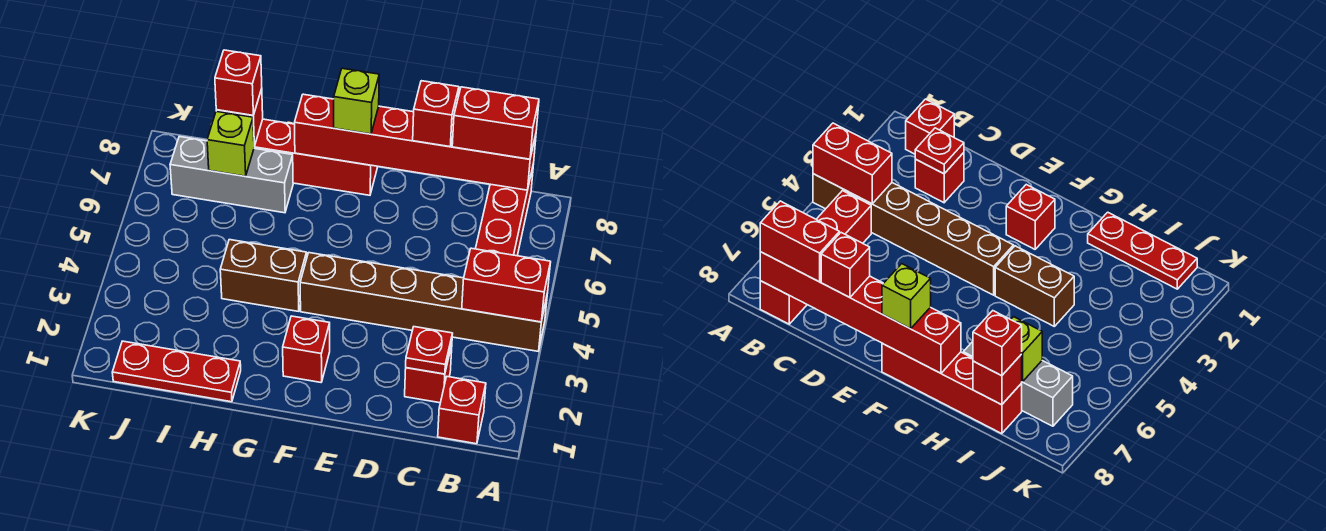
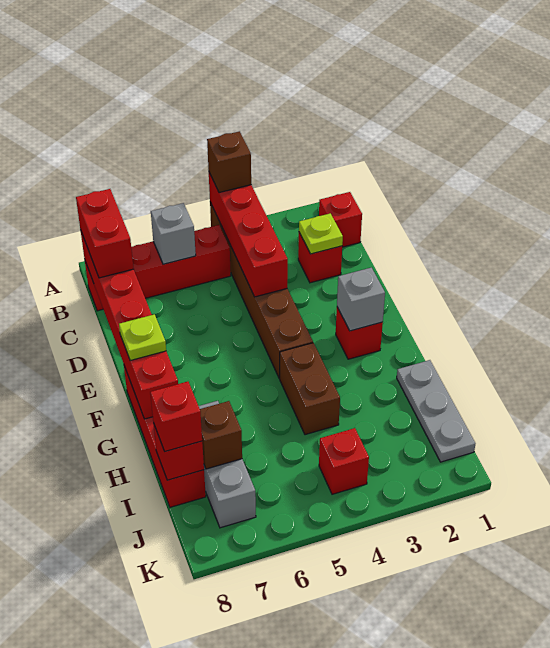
red brick A4:B4 level 2 -> red brick A4:D4 level 2
none -> brown brick A4 level 3
none -> grey brick B6 level 2
red plate C2 level 2 -> lime plate C2 level 2
red brick D8 level 3 -> red brick J4 level 1
none -> grey brick F2 level 2
lime brick F8 level 3 -> lime plate F8 level 3
red plate H1:J1 level 1 -> grey plate H1:J1 level 1
lime brick I7 level 2 -> brown brick I7 level 2

